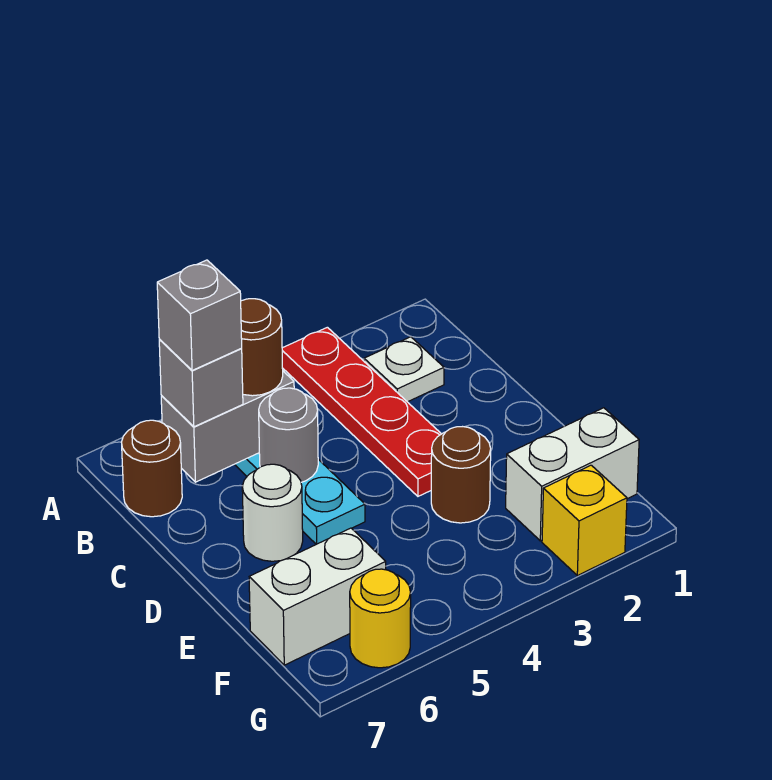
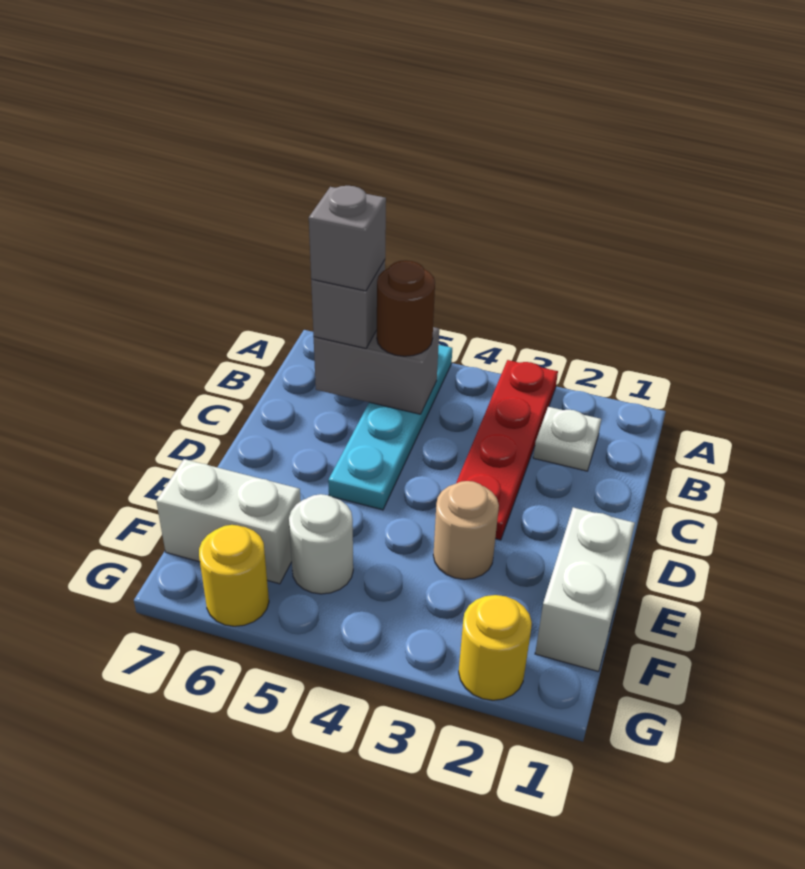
brown round brick B7 level 1 -> none
grey round brick C5 level 2 -> none
white round brick D6 level 1 -> white round brick F5 level 1
brown round brick E3 level 1 -> tan round brick E3 level 1
white brick F1:F2 level 1 -> white brick E1:F1 level 1
yellow brick G2 level 1 -> yellow round brick G2 level 1

